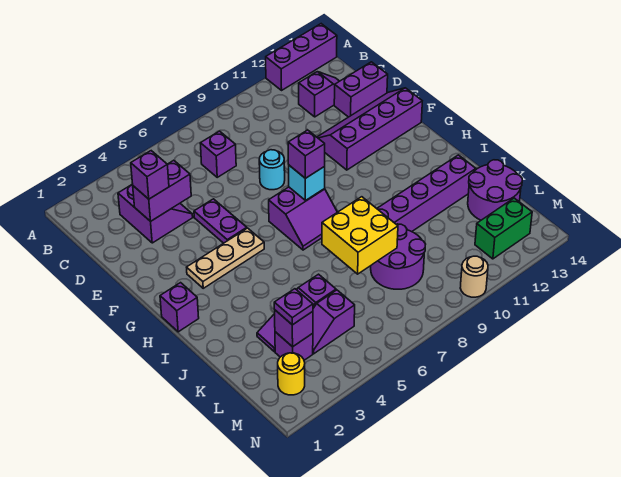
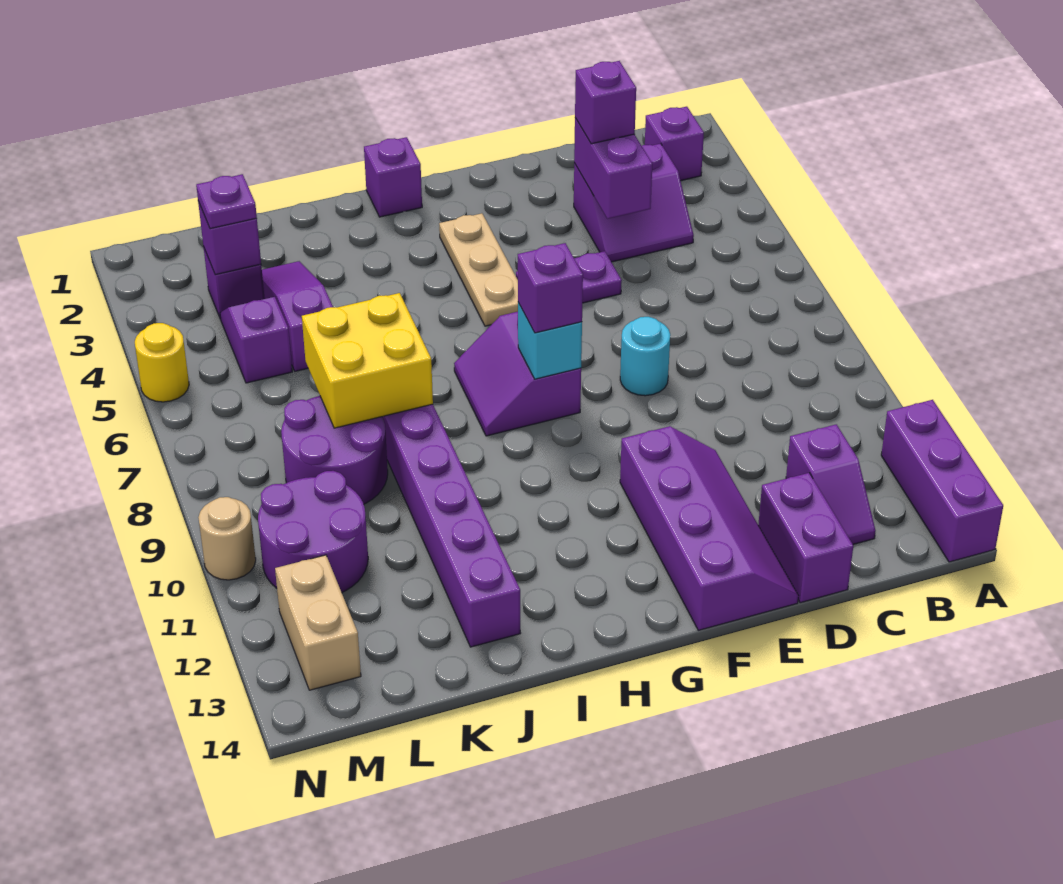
purple brick C7 level 1 -> purple brick B2 level 1
purple round brick K13:L14 level 1 -> purple round brick L10:M11 level 1
yellow round brick M2 level 1 -> yellow round brick N5 level 1
green brick M12:M13 level 1 -> tan brick M12:M13 level 1

